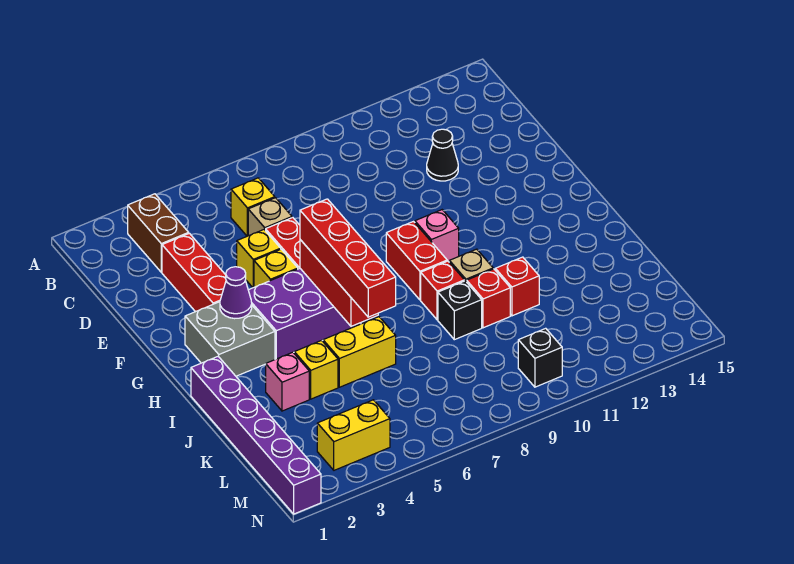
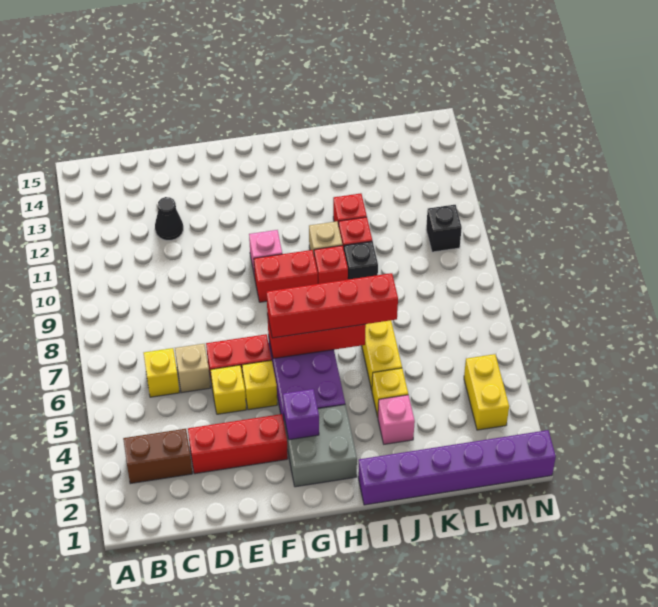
purple cone G3 level 2 -> purple brick G3 level 2

